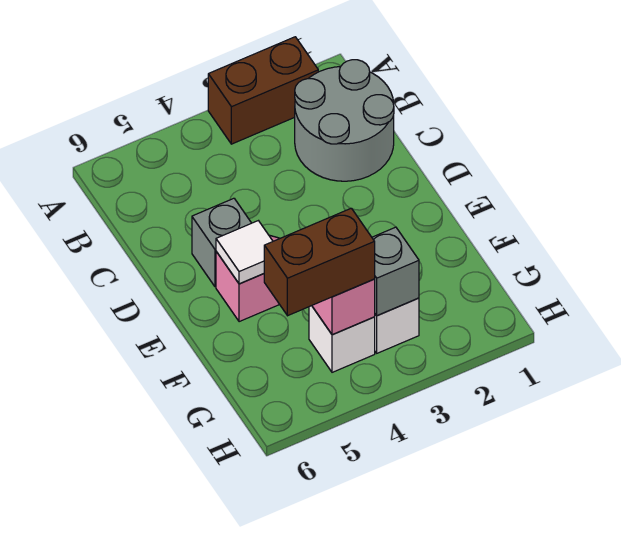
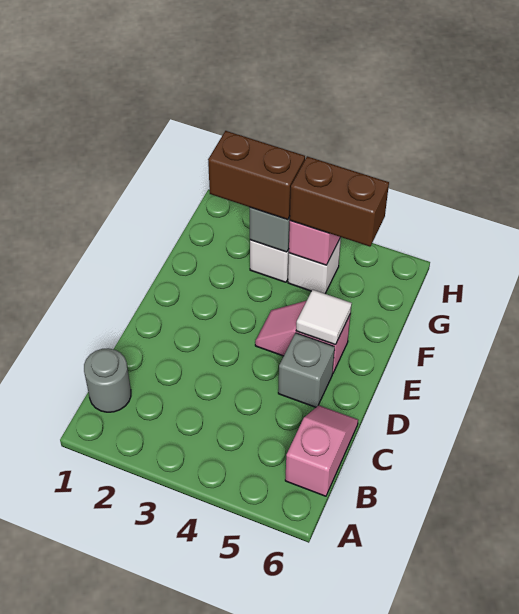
brown brick A2:A3 level 1 -> brown brick G2:G3 level 3
grey round brick B1:C2 level 1 -> grey round brick B1 level 1
none -> pink slope B6:C6 level 1 top B

